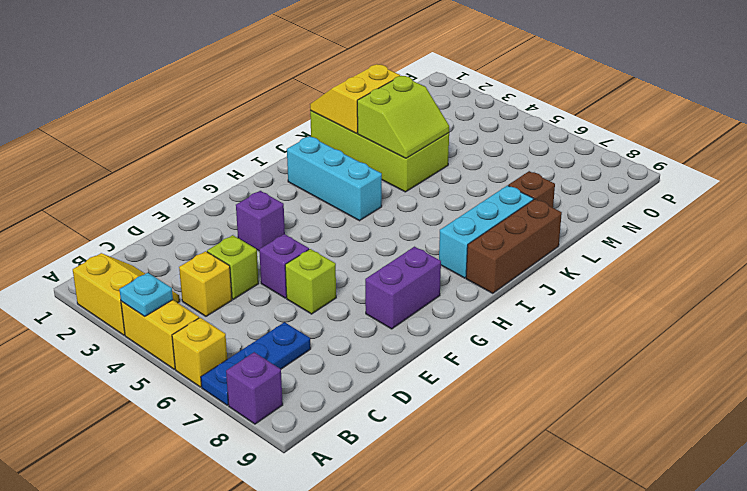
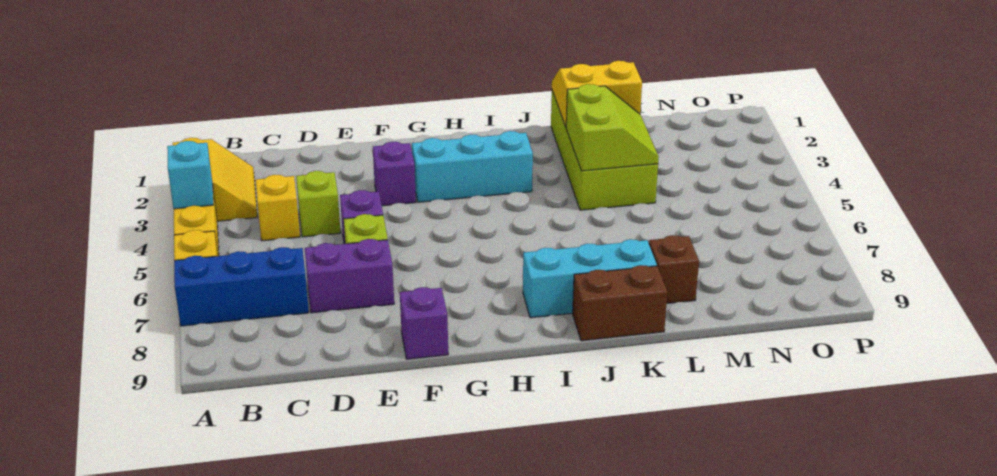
cyan plate A4 level 2 -> cyan brick A4 level 2
blue plate A7:C7 level 1 -> blue brick A7:C7 level 1
purple brick A8 level 1 -> purple brick F9 level 1
purple brick F8:G8 level 1 -> purple brick D7:E7 level 1
cyan brick I2:I4 level 1 -> cyan brick G3:I3 level 1
brown brick I9:K9 level 1 -> brown brick J9:K9 level 1
lime slope K3:L4 level 2 top 3 -> lime slope K3:L4 level 2 top K

